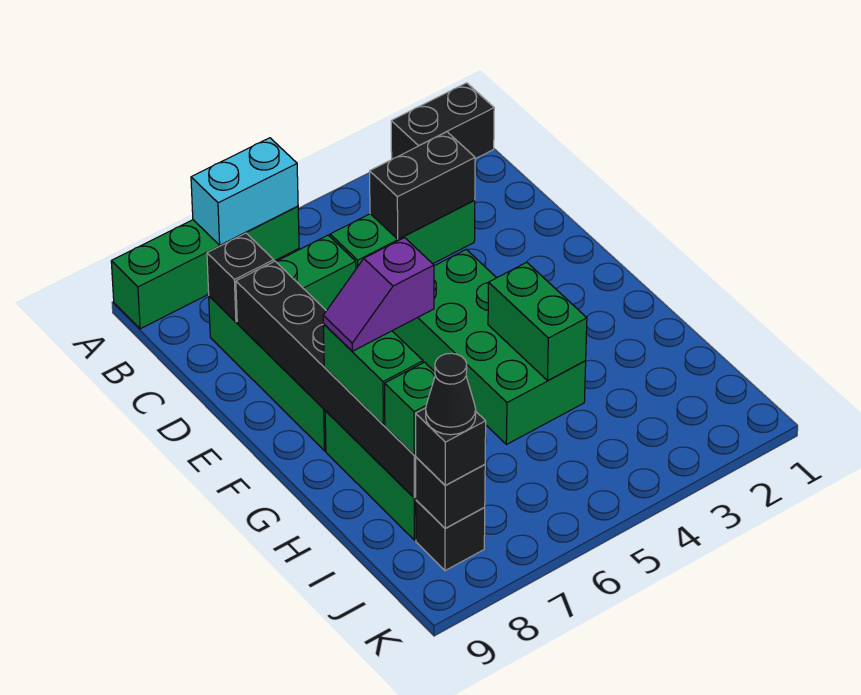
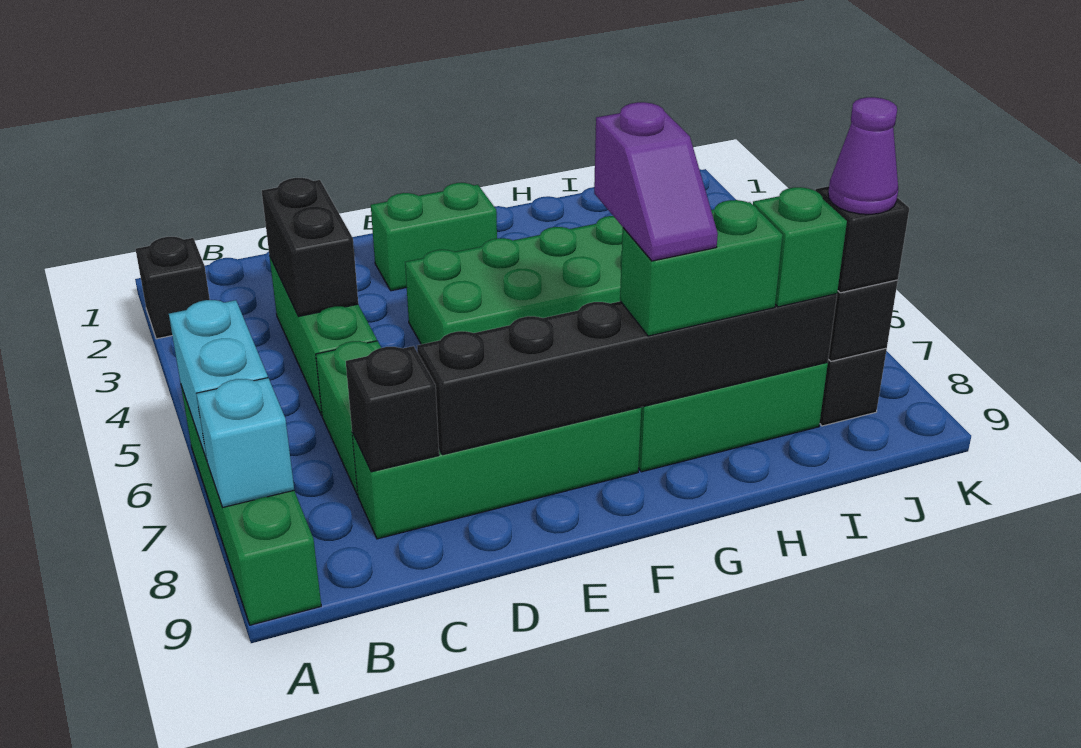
black brick A1:A2 level 1 -> black brick A2 level 1
none -> cyan brick A8 level 2
green brick G4:H4 level 2 -> green brick E2:F2 level 1
black cone J8 level 4 -> purple cone J8 level 4

